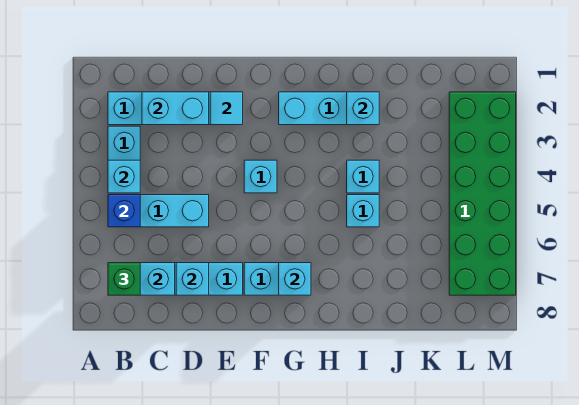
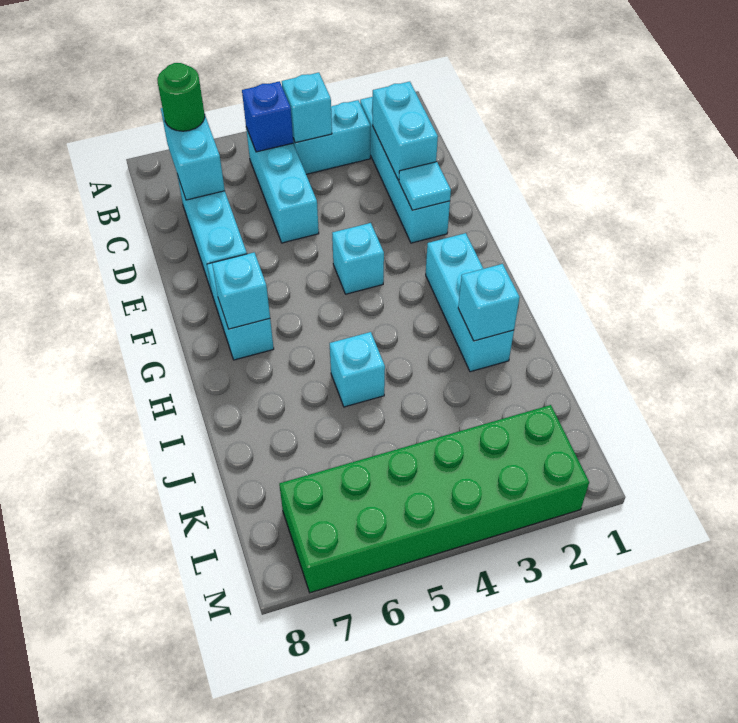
green brick B7 level 3 -> green round brick B7 level 3
cyan brick D7 level 2 -> none
cyan brick I4 level 1 -> none

